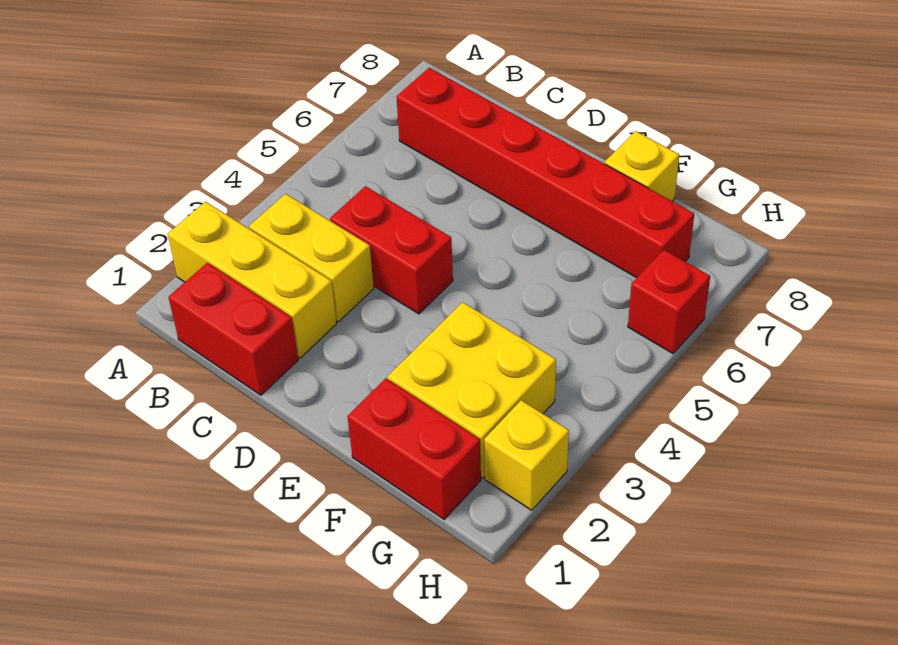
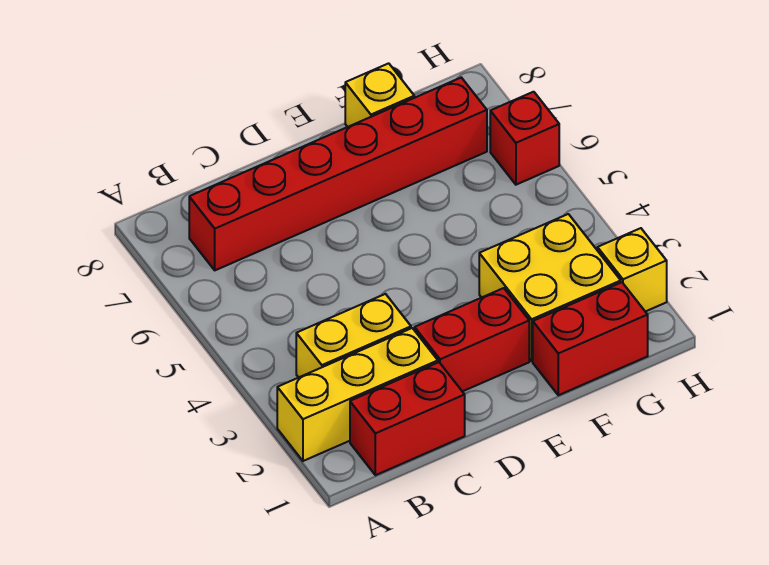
red brick C4:D4 level 1 -> red brick D2:E2 level 1

